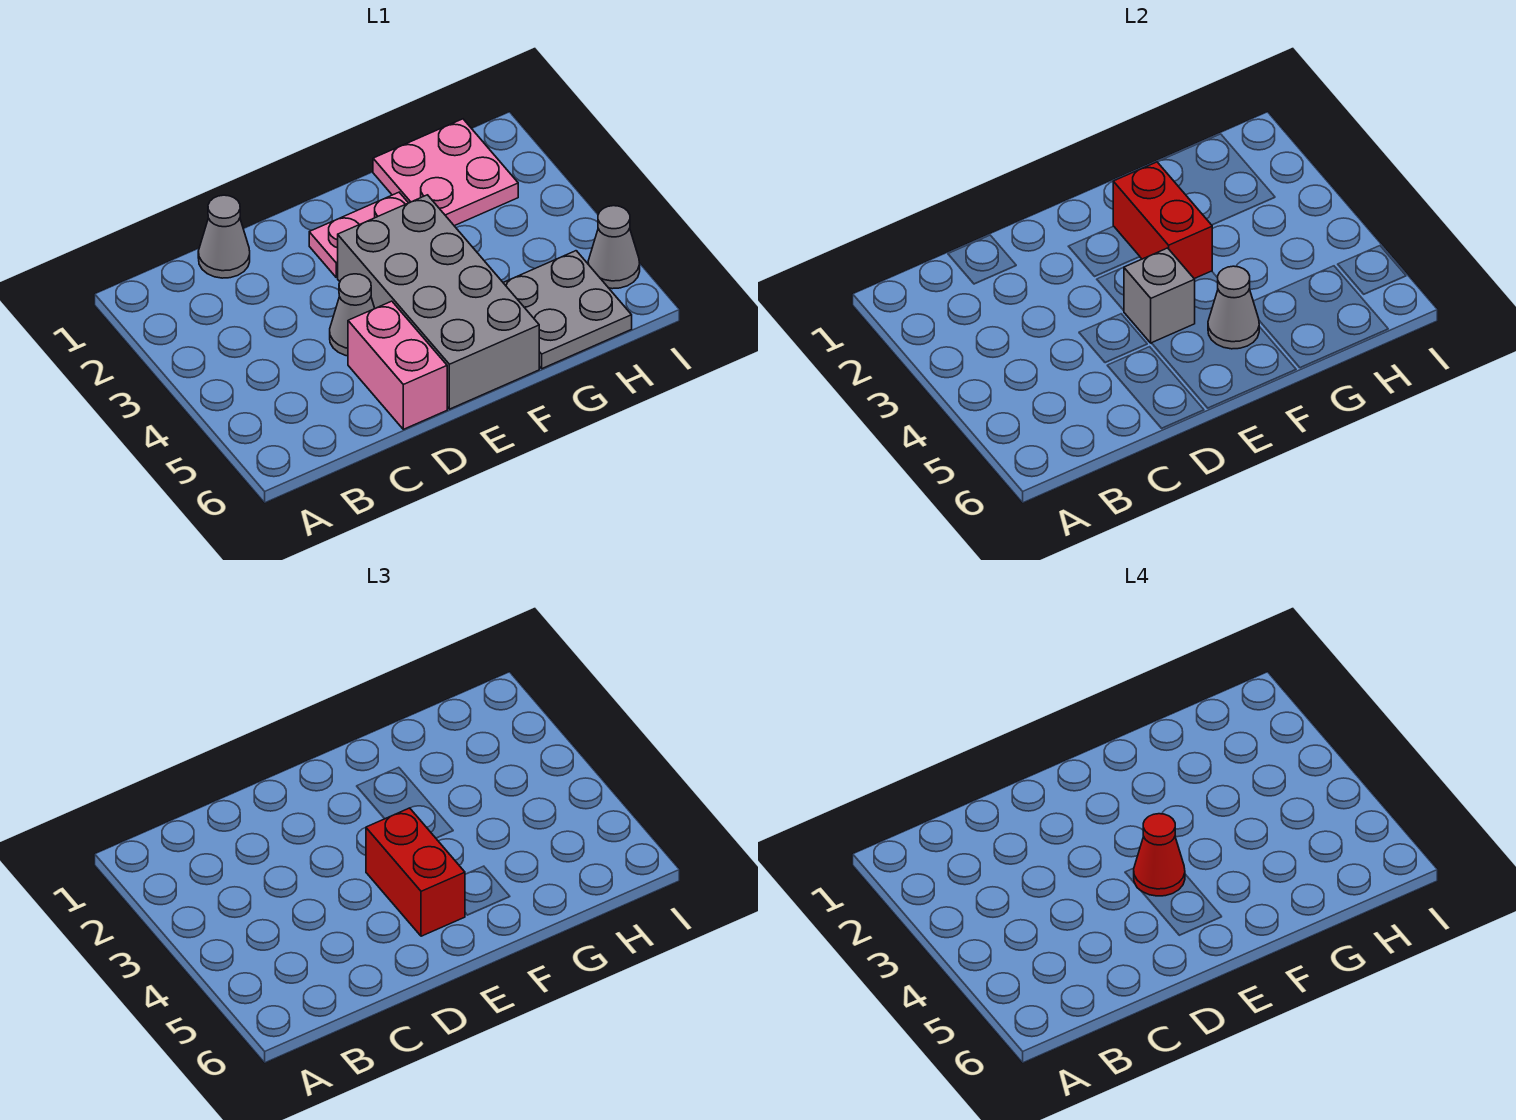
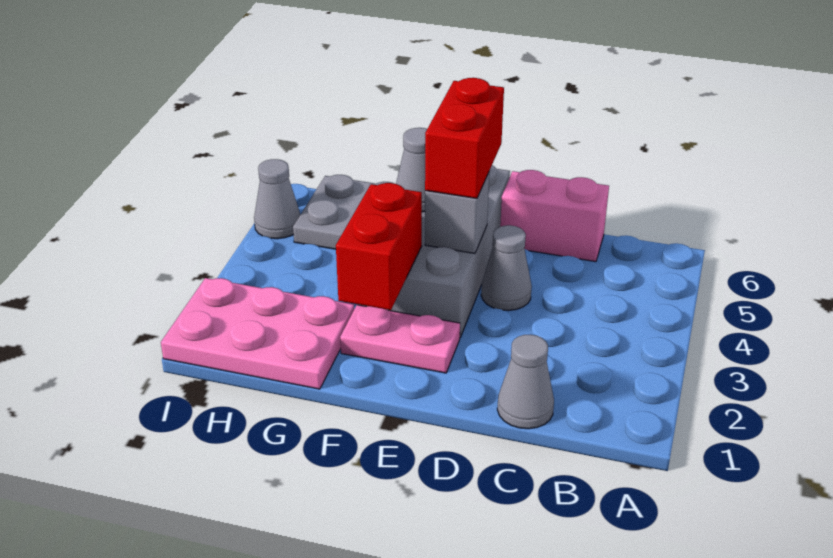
pink brick D5:D6 level 1 -> pink brick C6:D6 level 1
red cone E4 level 4 -> none
pink plate G1:H2 level 1 -> pink plate G1:I2 level 1

